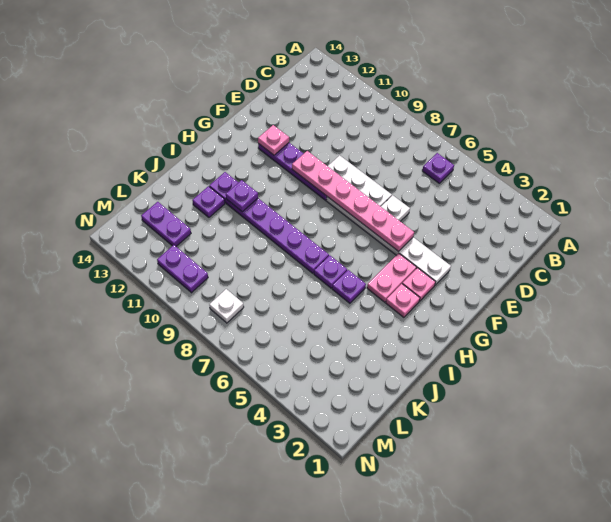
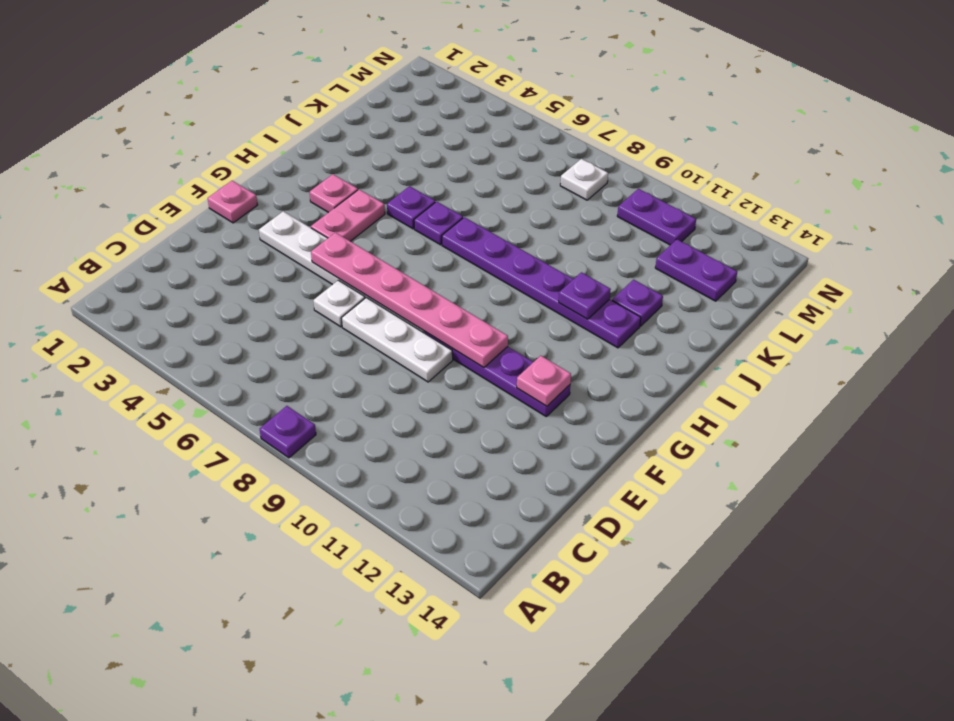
purple plate B6 level 1 -> purple plate A8 level 1
pink plate G3 level 1 -> pink plate F1 level 1

